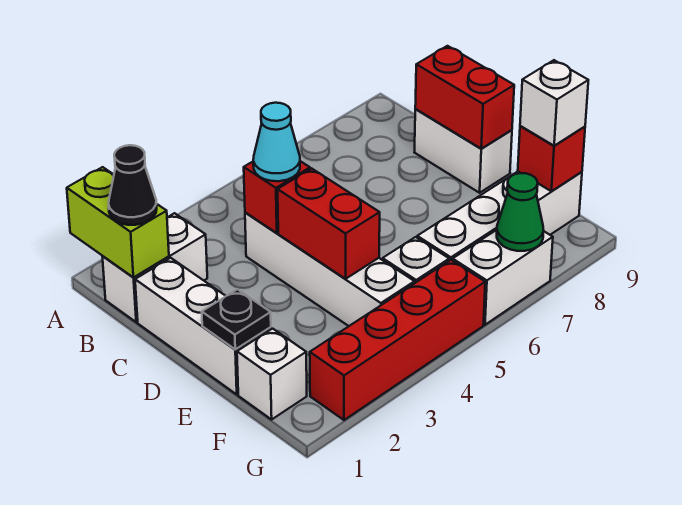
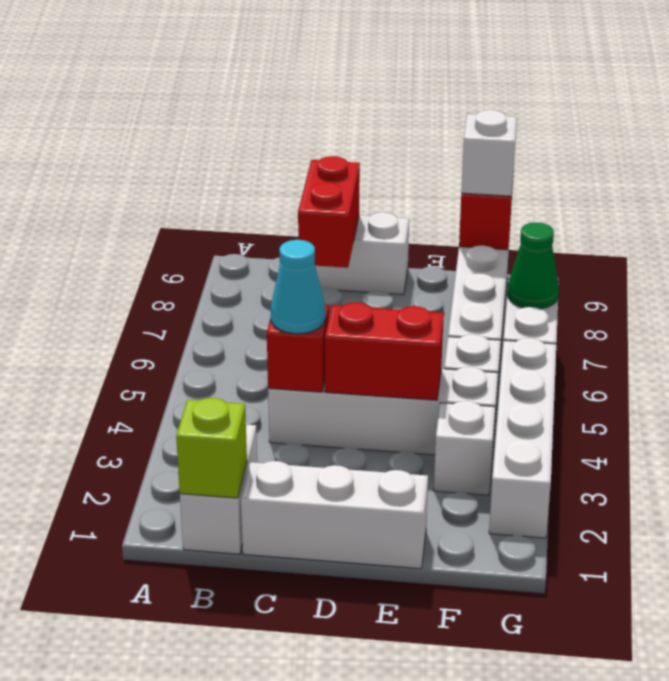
lime brick A1:B1 level 2 -> lime brick B1 level 2
black cone B1 level 3 -> none
red brick C9:D9 level 2 -> red brick C8:C9 level 2
black plate E1 level 2 -> none
white brick F1 level 1 -> white brick F3 level 1
red brick G2:G5 level 1 -> white brick G2:G5 level 1

